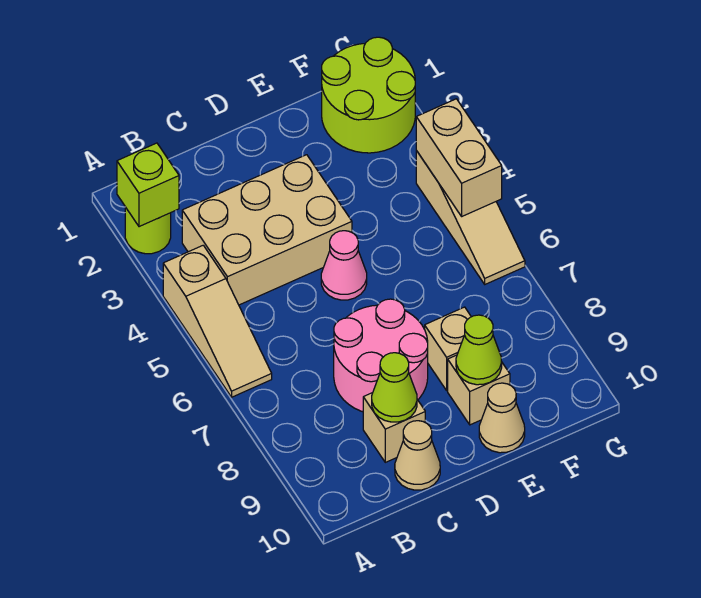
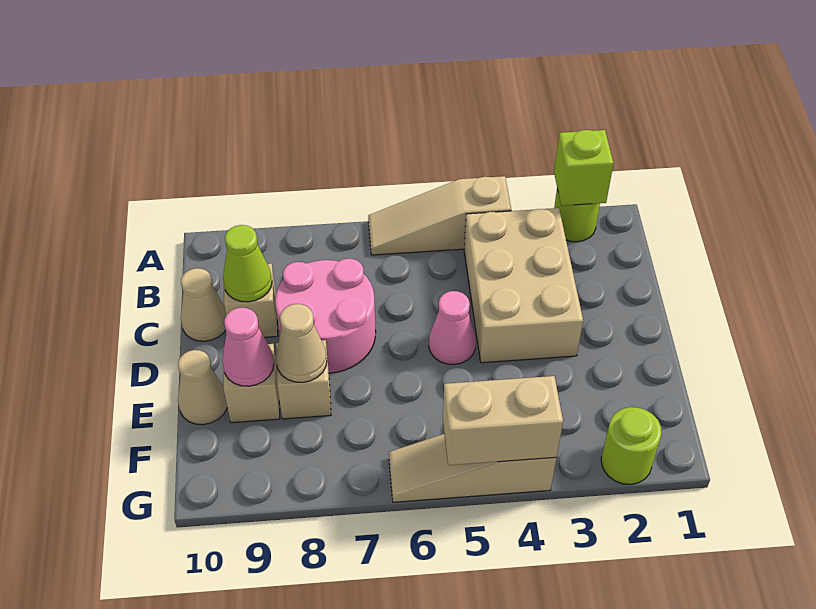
none -> tan cone E8 level 2
lime cone E9 level 2 -> pink cone E9 level 2
lime round brick F1:G2 level 1 -> lime round brick G2 level 1

